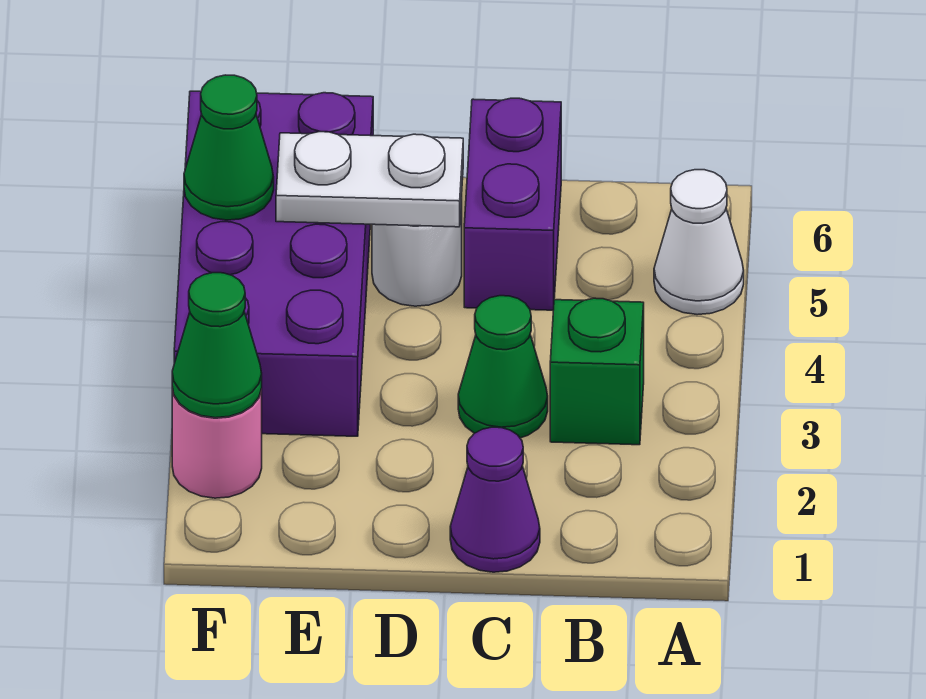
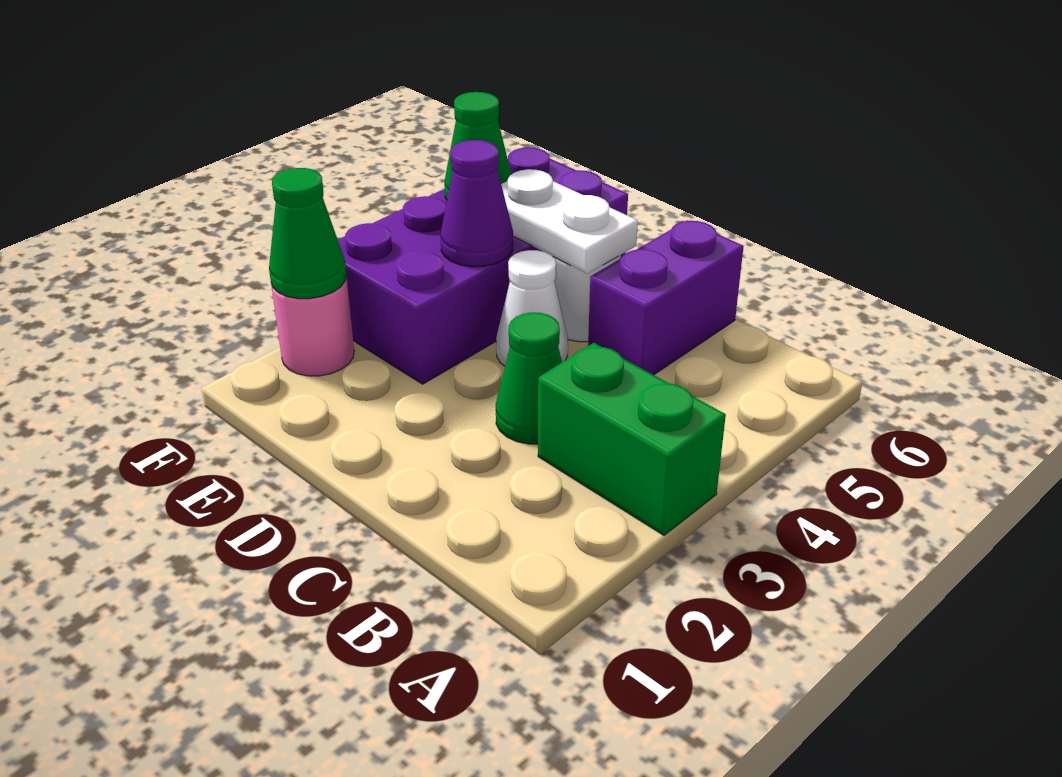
white cone A5 level 1 -> white cone D4 level 1
green brick B3 level 1 -> green brick A3:B3 level 1
purple cone C1 level 1 -> purple cone E4 level 2

